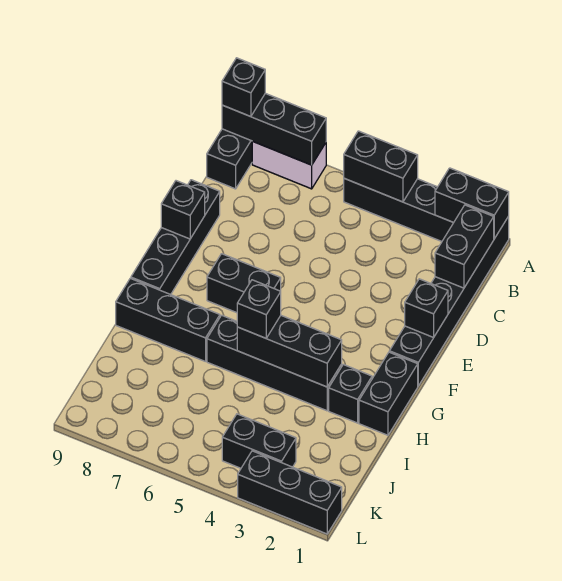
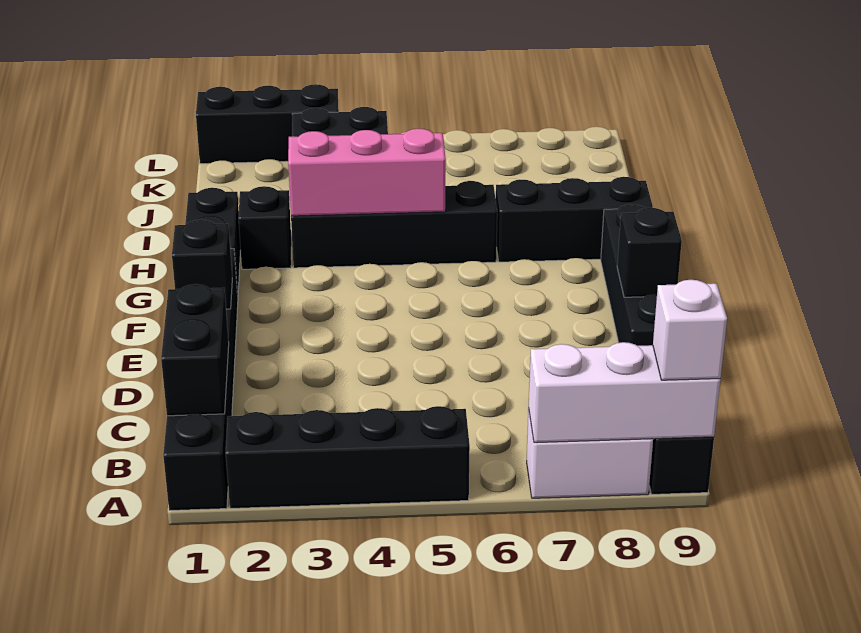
black brick A1:A2 level 2 -> none
black brick A4:A5 level 2 -> none
black brick A7:A9 level 2 -> white brick A7:A9 level 2
black brick A9 level 3 -> white brick A9 level 3
black brick F6:F7 level 1 -> none
black brick H3:H5 level 2 -> pink brick H3:H5 level 2
black brick H5 level 3 -> none

